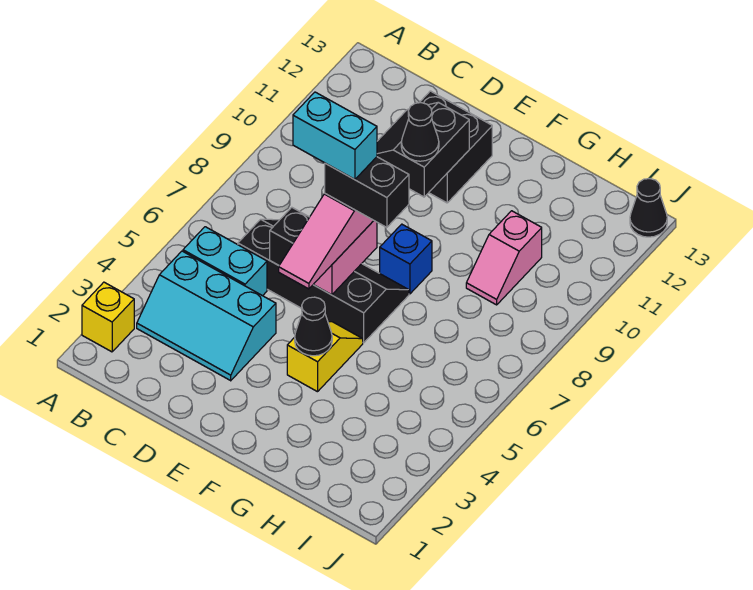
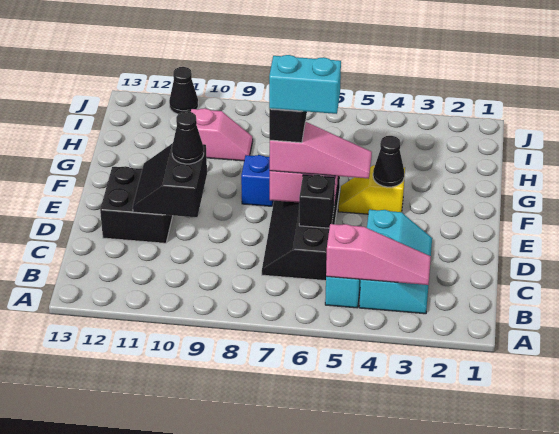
yellow brick A2 level 1 -> none
none -> pink slope B3:B5 level 2 top 5
cyan brick D7:E7 level 5 -> cyan brick E6:E7 level 5
black slope D10:E11 level 2 top E -> black slope D10:E11 level 2 top 10
black cone J13 level 1 -> black cone J11 level 1

